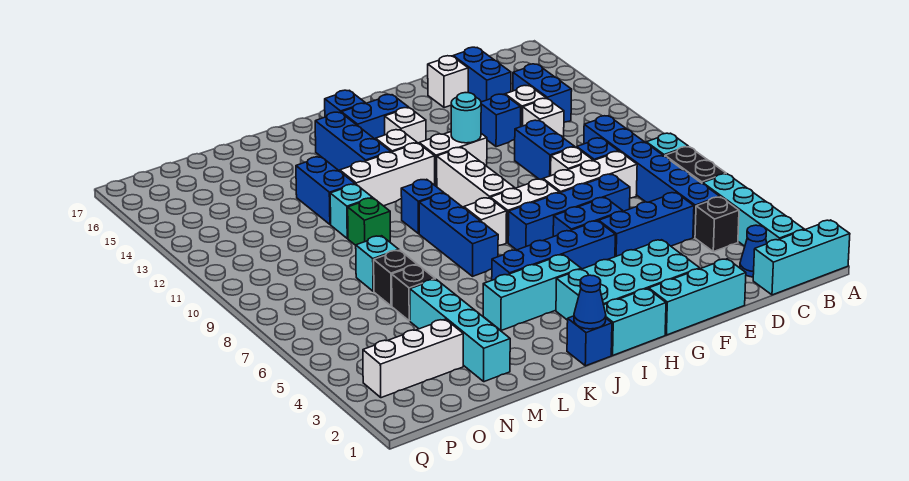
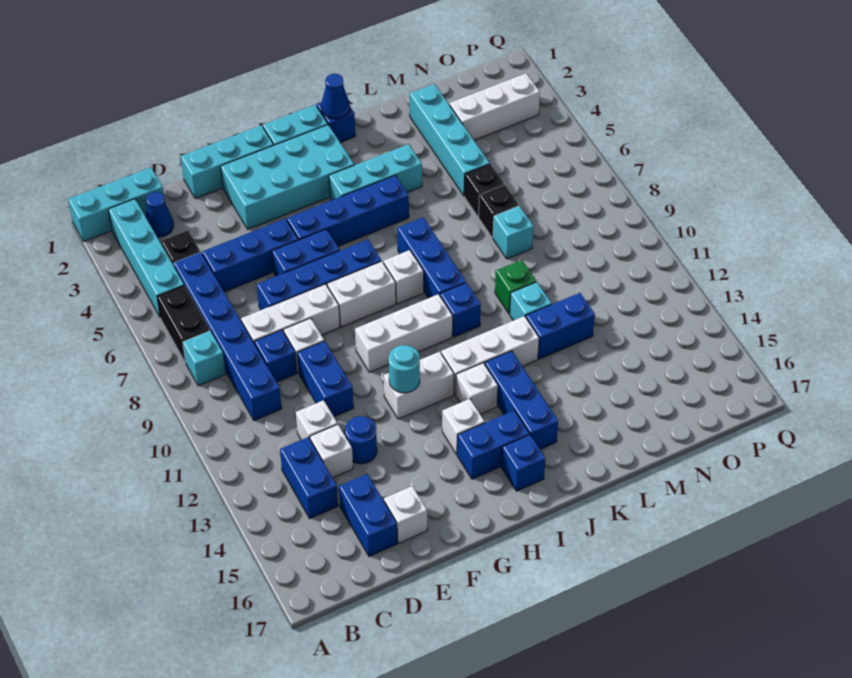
blue brick E13 level 1 -> blue round brick E13 level 1
white brick H9:H11 level 1 -> white brick G10:I10 level 1
blue brick L12:L13 level 1 -> blue brick L12:M12 level 1

